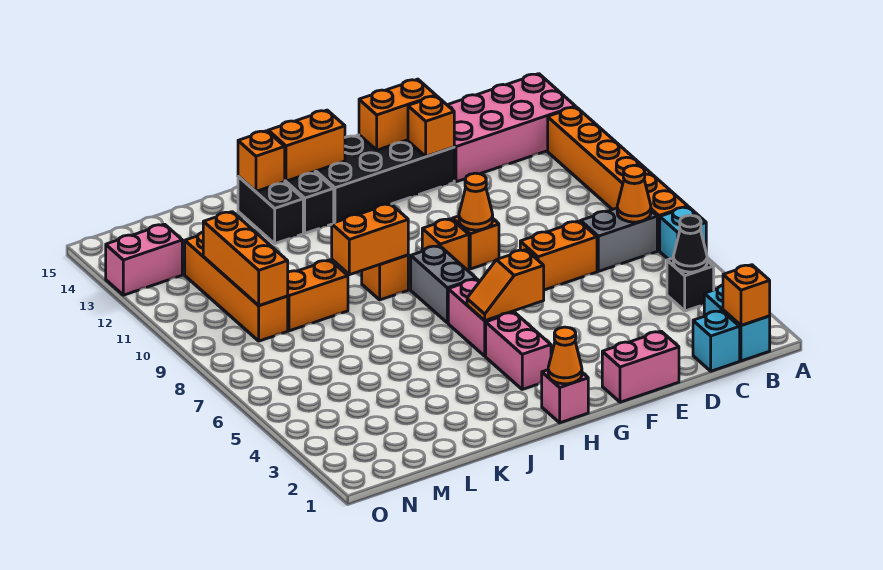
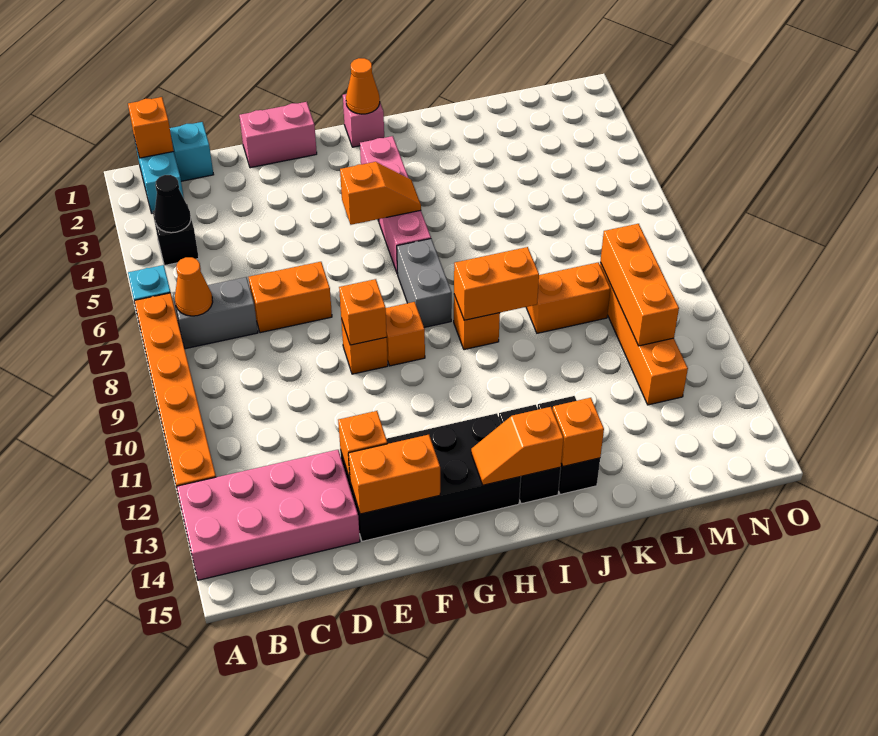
orange cone F9 level 2 -> orange brick F9 level 2
orange brick H14:I14 level 2 -> orange slope H14:I14 level 2 top I
pink brick N13:O13 level 1 -> none

